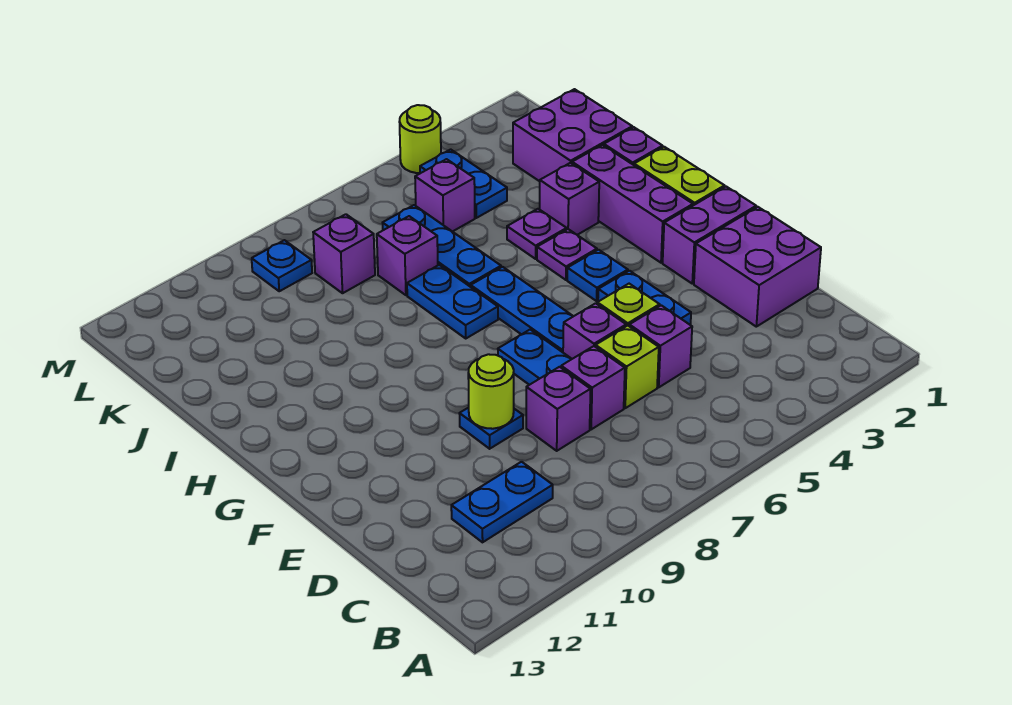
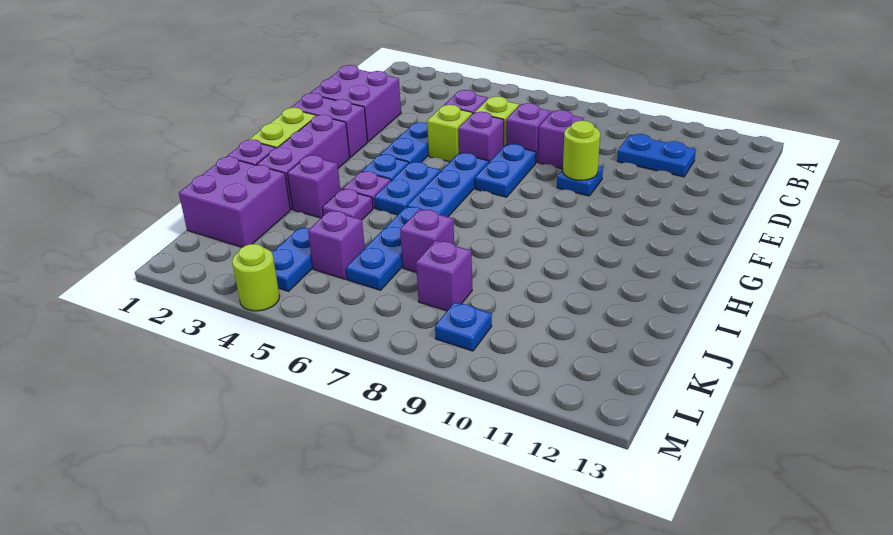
blue plate H7:I7 level 1 -> blue plate G5:H5 level 1

